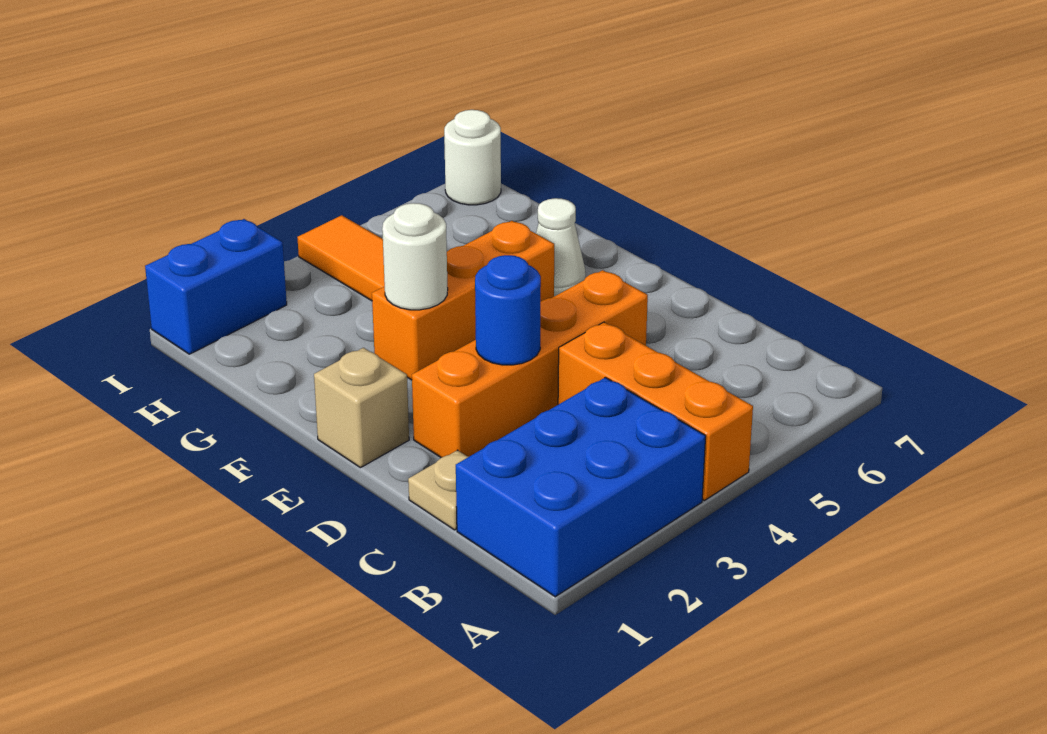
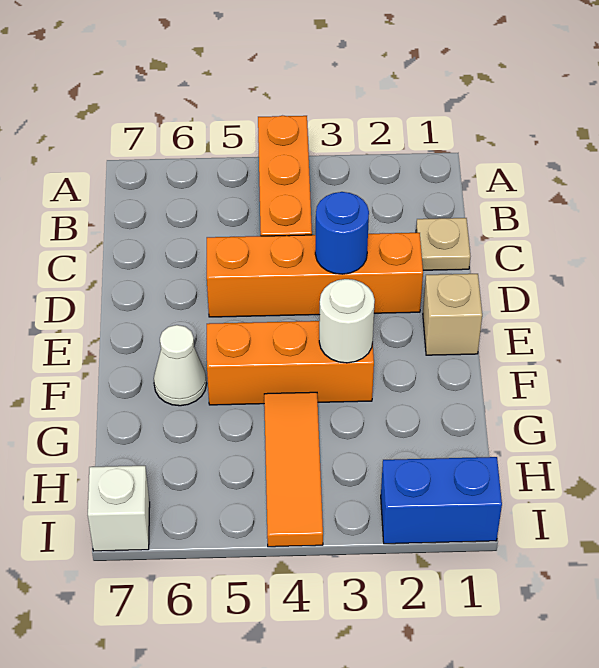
blue brick A1:B3 level 1 -> none
white round brick I7 level 1 -> white brick I7 level 1

